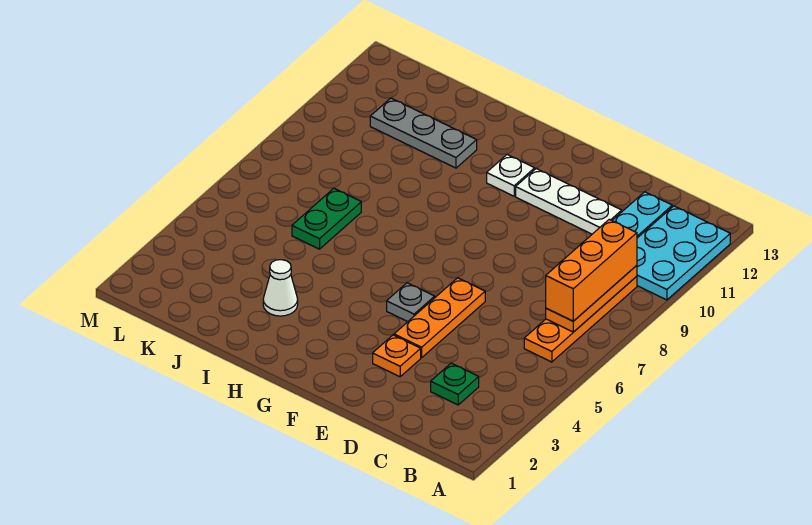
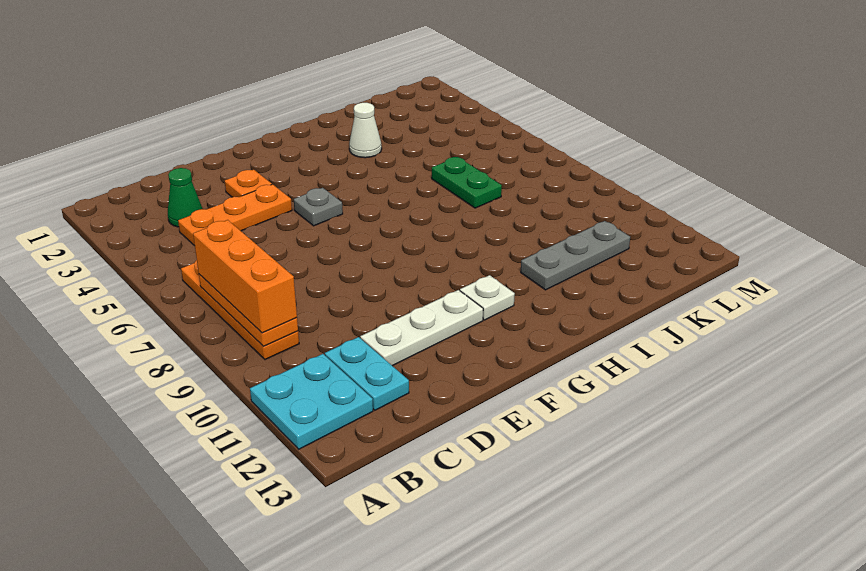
cyan plate A10:B12 level 1 -> cyan plate A11:B12 level 1
green plate C3 level 1 -> green cone C3 level 1
orange plate E4:E6 level 1 -> orange plate C4:E4 level 1

